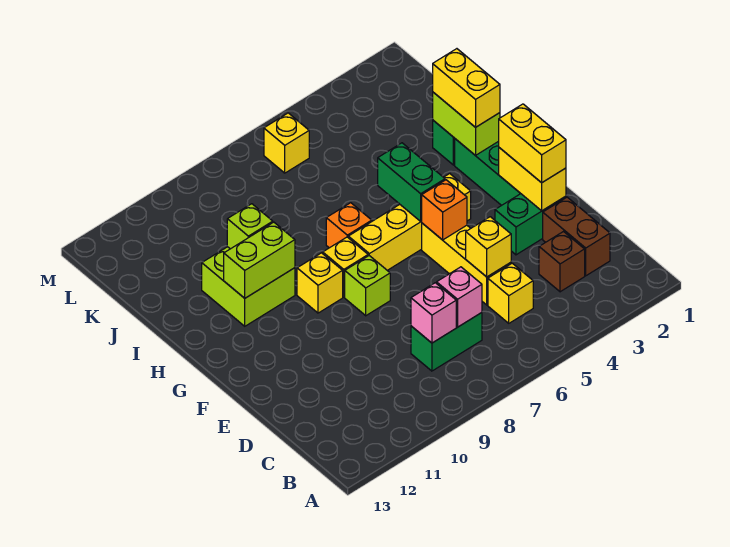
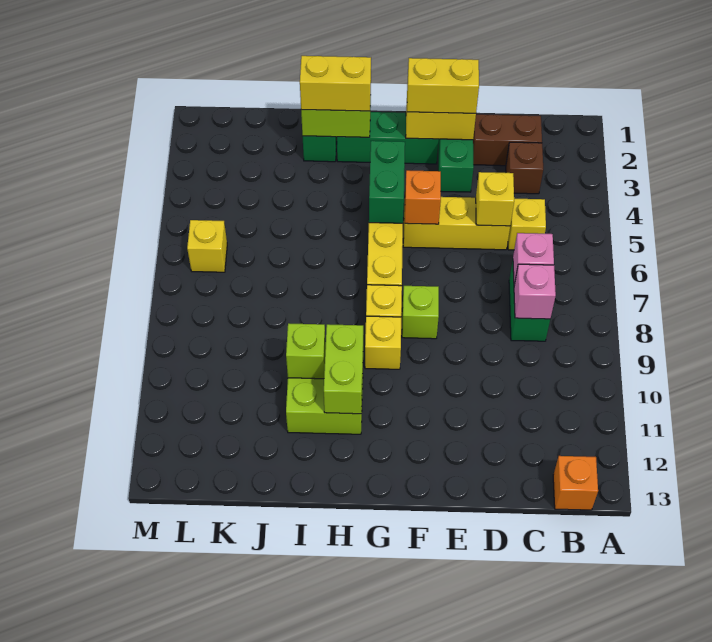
green brick G5:H5 level 2 -> green brick G4:G5 level 2
orange brick H7 level 1 -> orange brick B13 level 1

